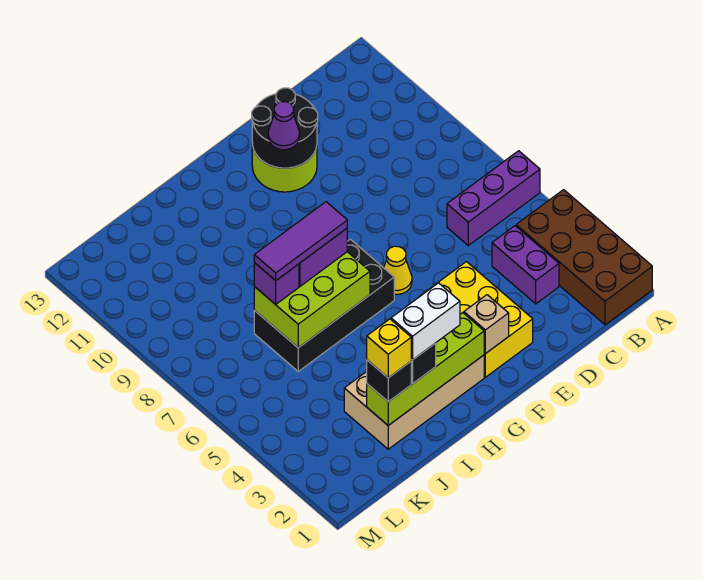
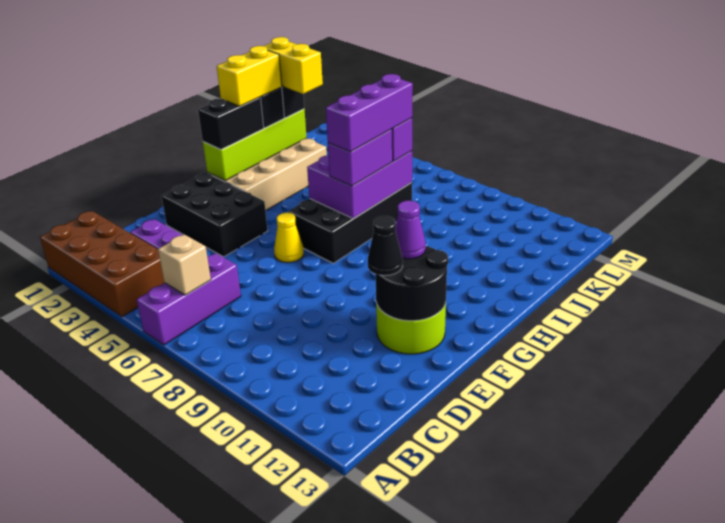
yellow brick E2:F4 level 1 -> black brick E2:F4 level 1
none -> black cone E11 level 3
tan brick F2 level 2 -> tan brick B6 level 2
none -> black brick G2:H2 level 3
white brick H2:I2 level 4 -> yellow brick H2:I2 level 4
lime brick H6:J7 level 2 -> purple brick H6:J7 level 2
purple tile H7:J7 level 4 -> purple brick H7:J7 level 4
yellow brick J2 level 4 -> yellow brick J2:J3 level 4

